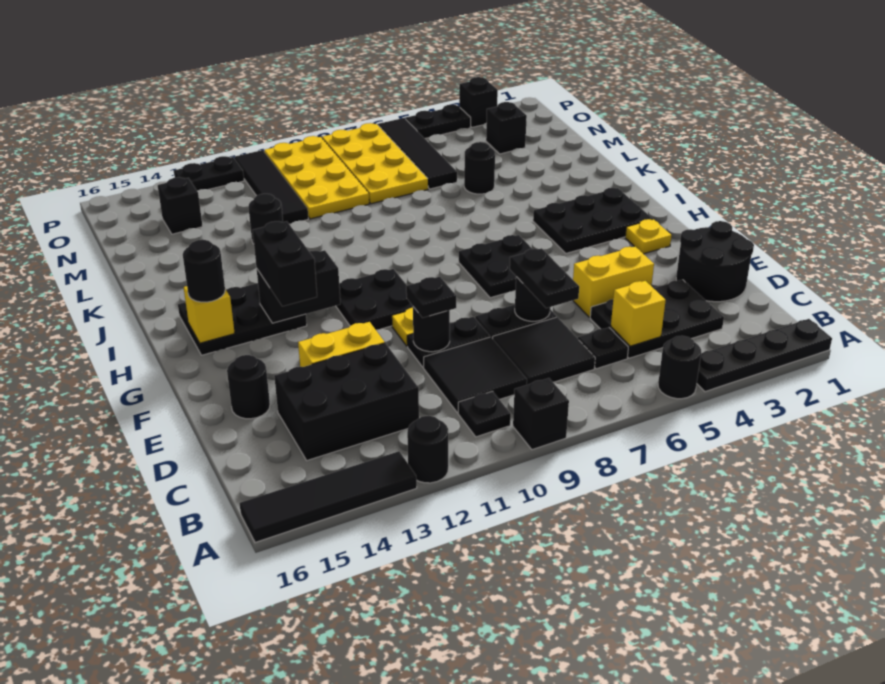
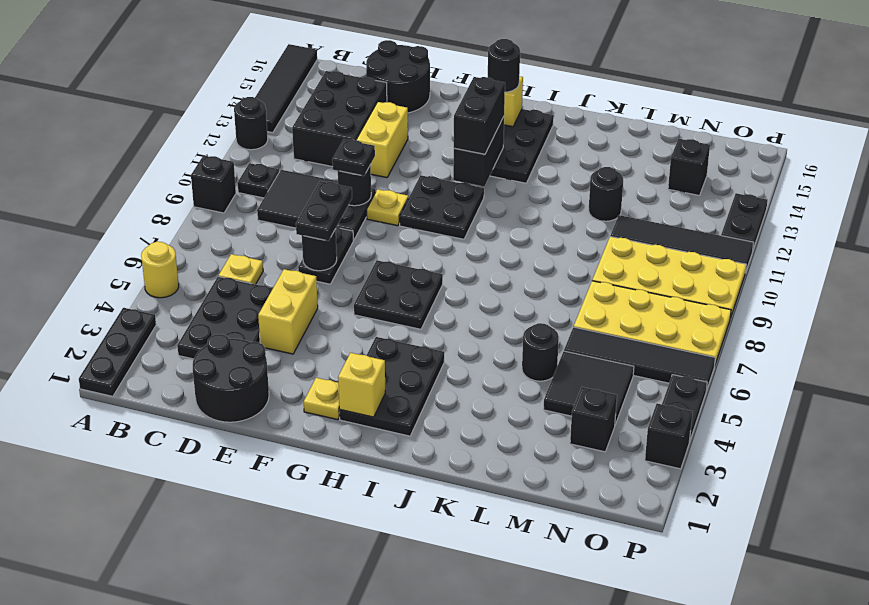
black plate A1:A4 level 1 -> black plate A1:A3 level 1
black round brick A5 level 1 -> yellow round brick A5 level 1
yellow brick C5 level 2 -> yellow brick H2 level 2
black plate C6 level 1 -> yellow plate C6 level 1
black tile C7:D8 level 1 -> black tile M4:N5 level 1
black plate D7:E7 level 3 -> black plate E7:E8 level 3
black round brick E15 level 1 -> black round brick D15:E16 level 1
black brick G13:H13 level 3 -> black brick H12:H13 level 3

